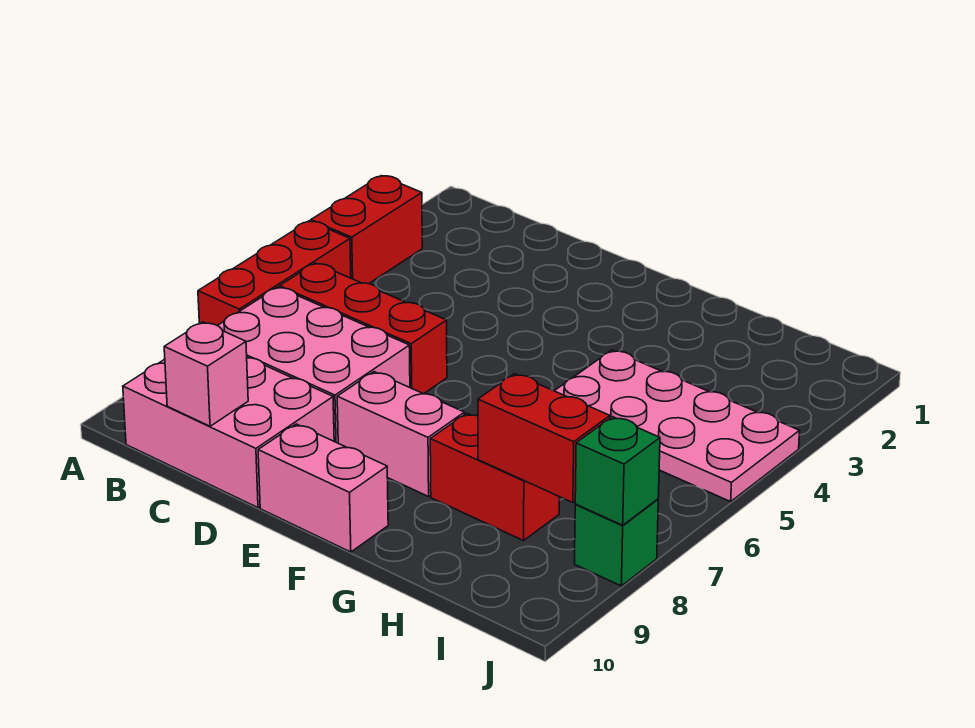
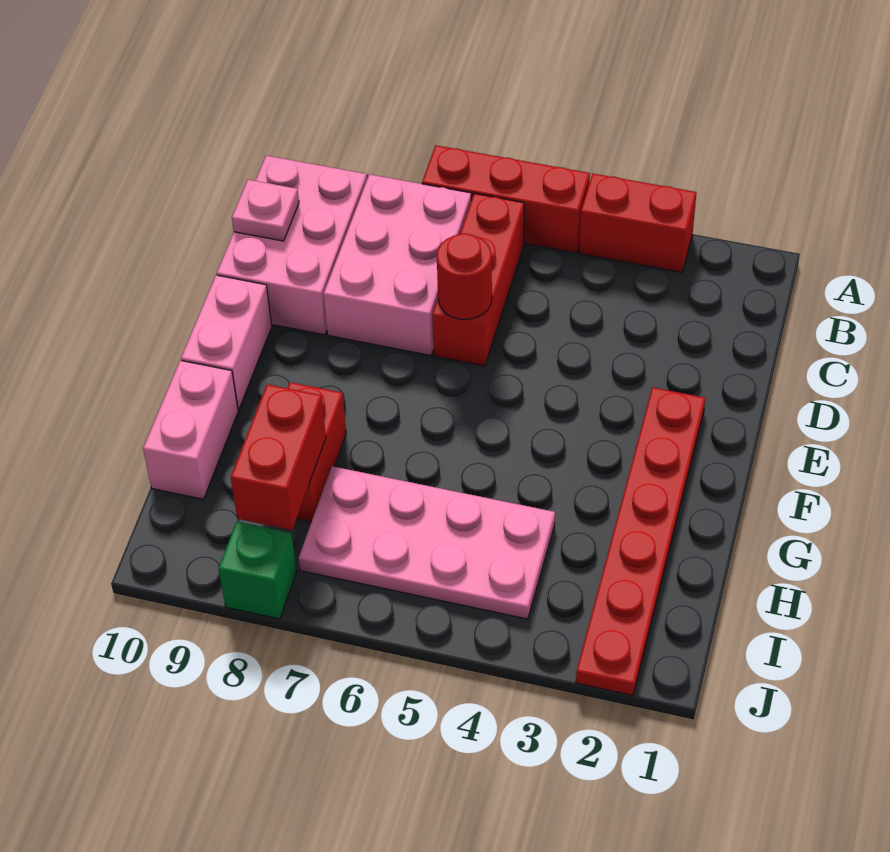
pink brick C10 level 2 -> pink plate C10 level 2
none -> red round brick D6 level 2
none -> red plate E2:J2 level 1
pink brick E8:F8 level 1 -> pink brick G10:H10 level 1
pink plate G4:J5 level 1 -> pink plate H4:I7 level 1
green brick J8 level 2 -> none

